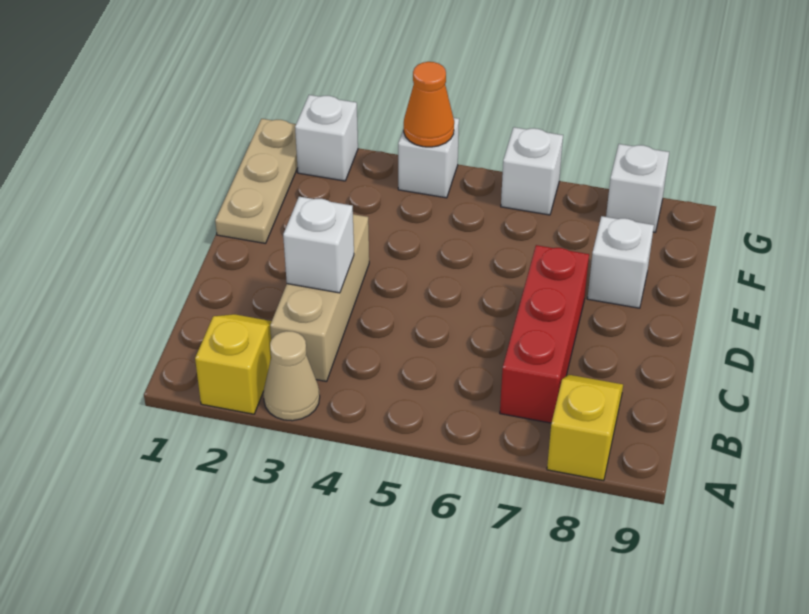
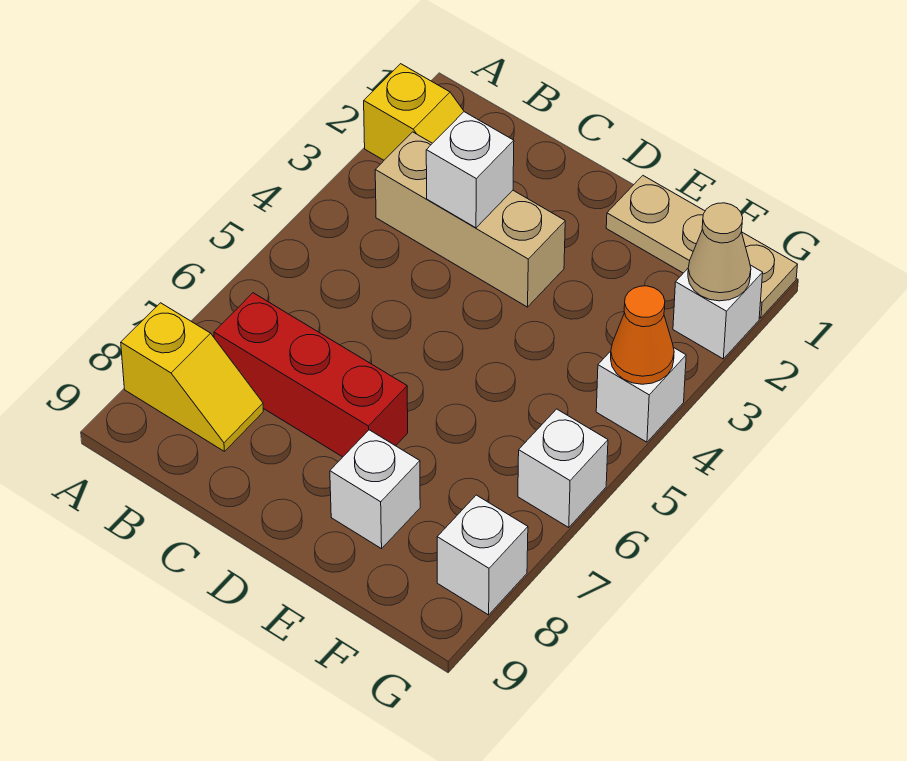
tan cone A3 level 1 -> tan cone G2 level 2

